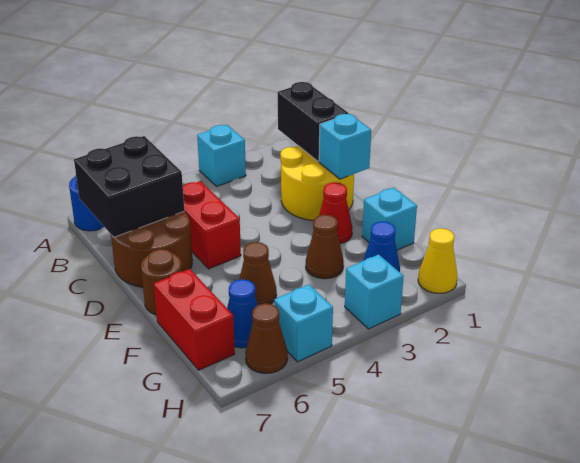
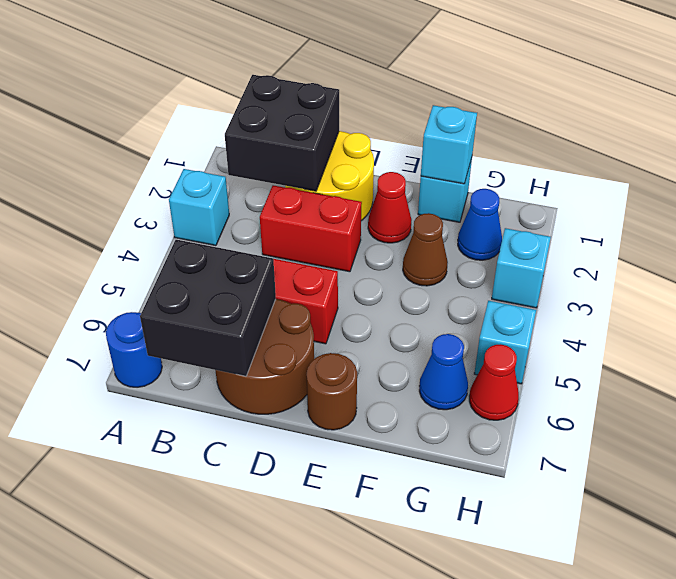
black brick B1:C1 level 2 -> black brick B1:C2 level 2
cyan brick D1 level 2 -> cyan brick F1 level 2
brown cone F5 level 1 -> none
red brick F7:G7 level 1 -> red brick C3:D3 level 1
yellow cone H1 level 1 -> none
brown cone H6 level 1 -> red cone H6 level 1

